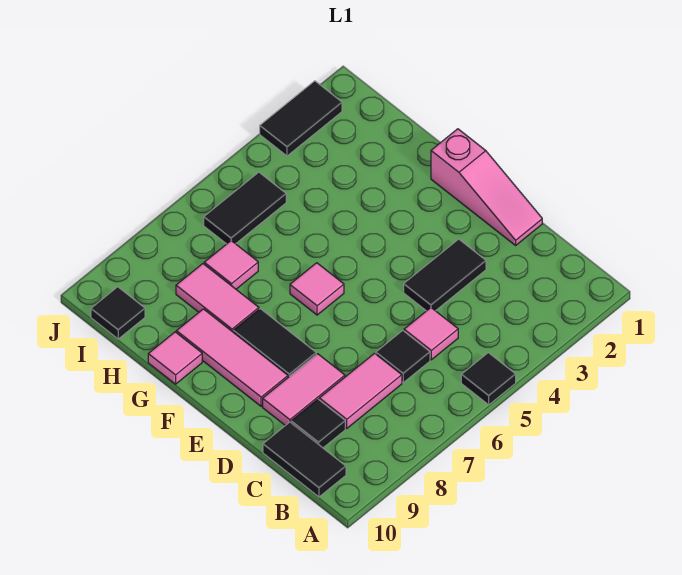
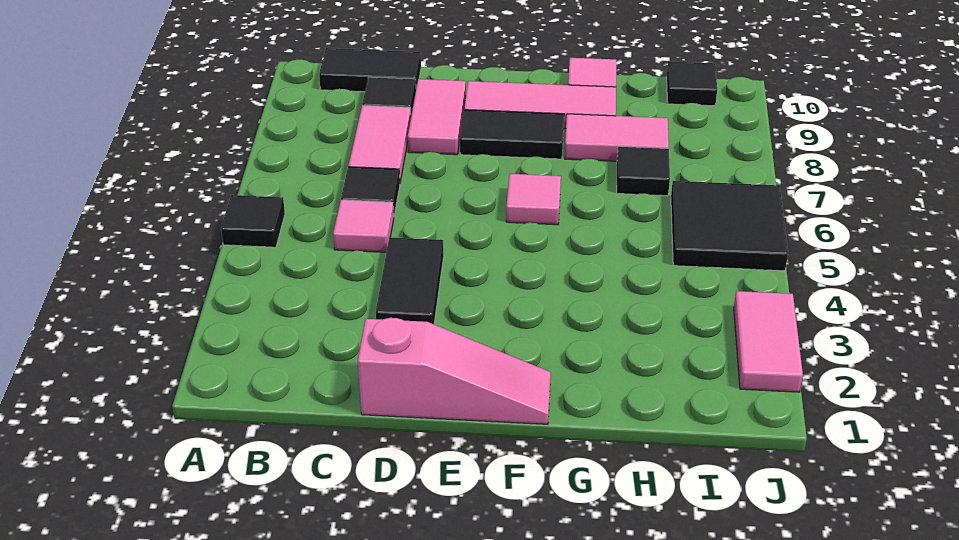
pink slope D1:F1 level 1 top F -> pink slope D1:F1 level 1 top D
pink tile H7 level 1 -> black tile H7 level 1
black tile I5:I6 level 1 -> black tile I5:J6 level 1
black tile J2:J3 level 1 -> pink tile J2:J3 level 1

